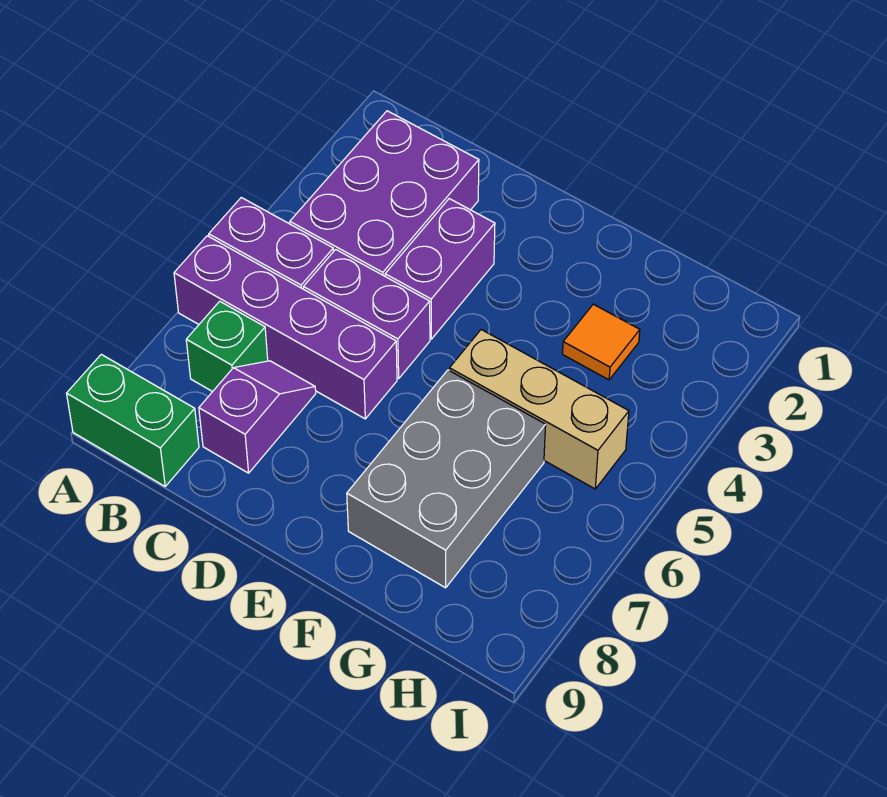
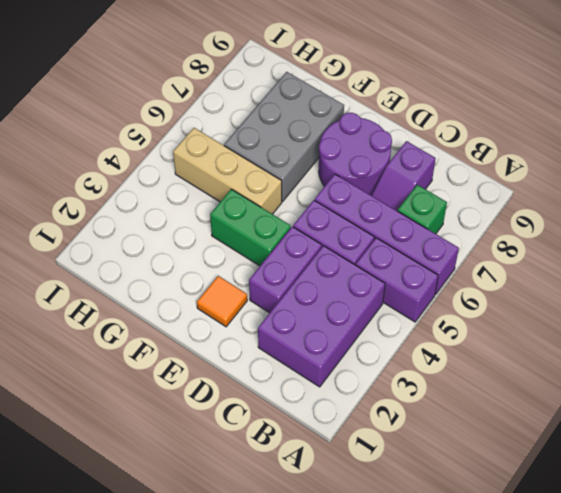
green brick A9:B9 level 1 -> green brick E4:F4 level 1
none -> purple round brick D7:E8 level 1
orange tile G3 level 1 -> orange tile E2 level 1

